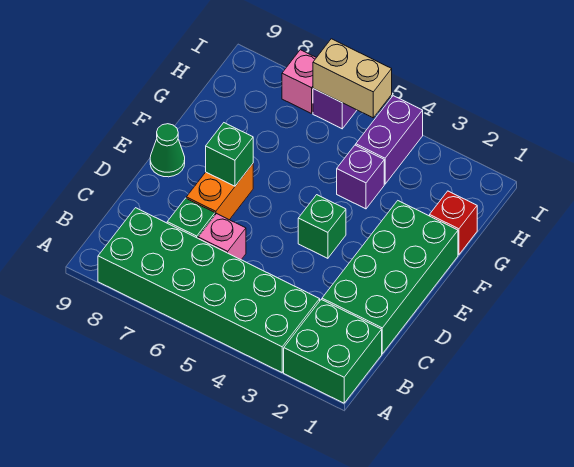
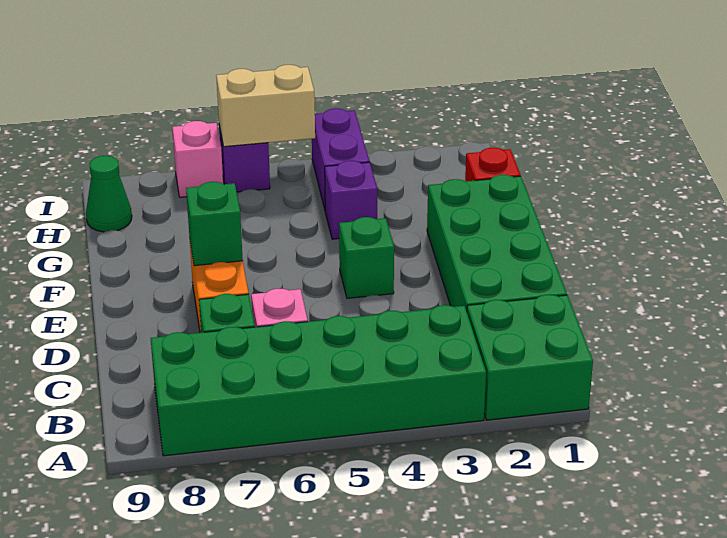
green cone E9 level 1 -> green cone H9 level 1

